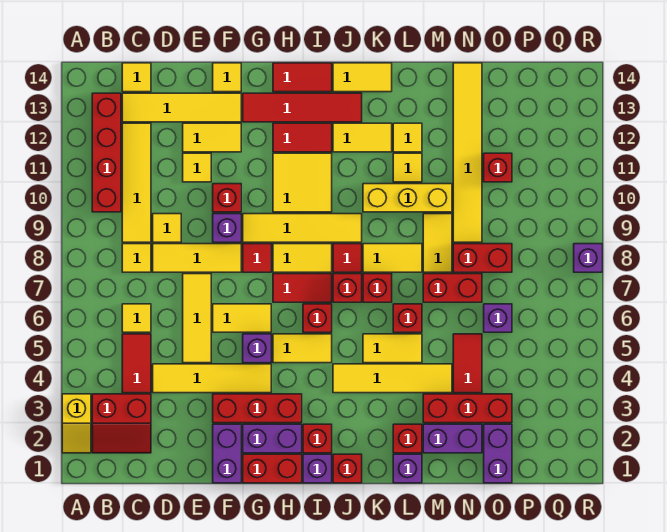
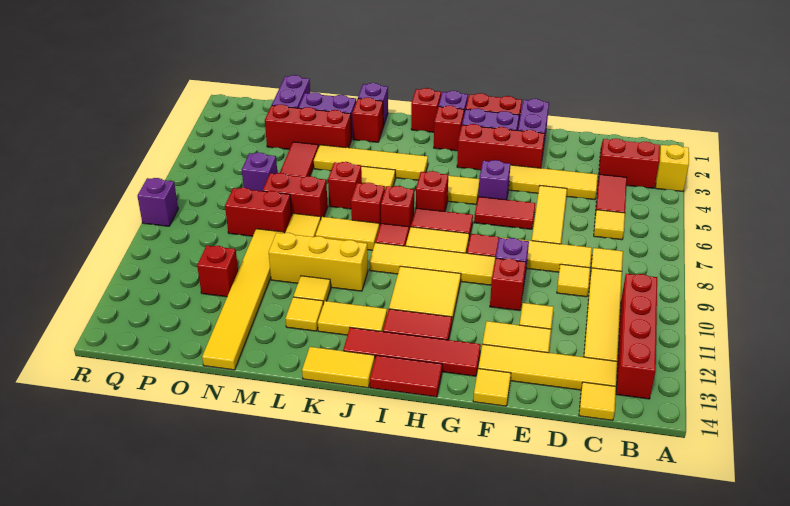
yellow tile F6:G6 level 1 -> red tile F6:G6 level 1

